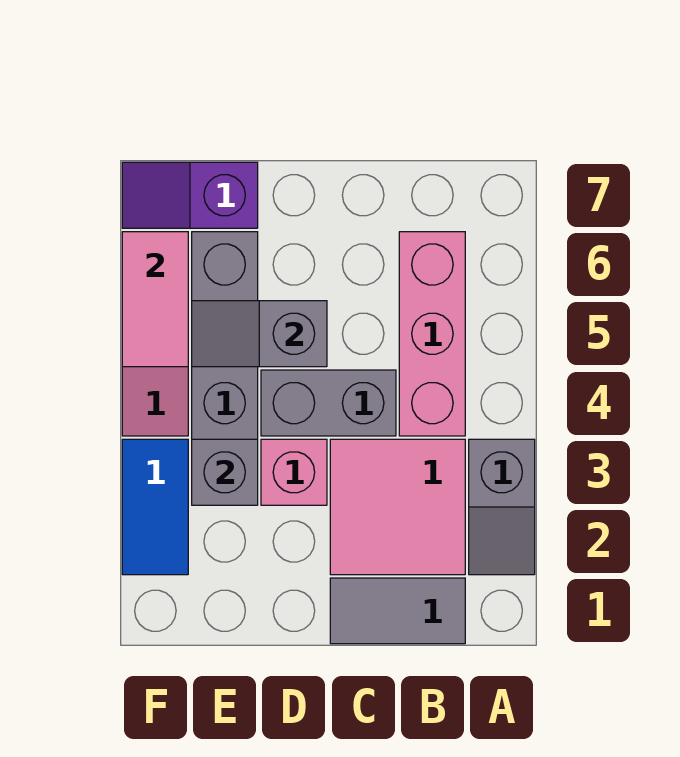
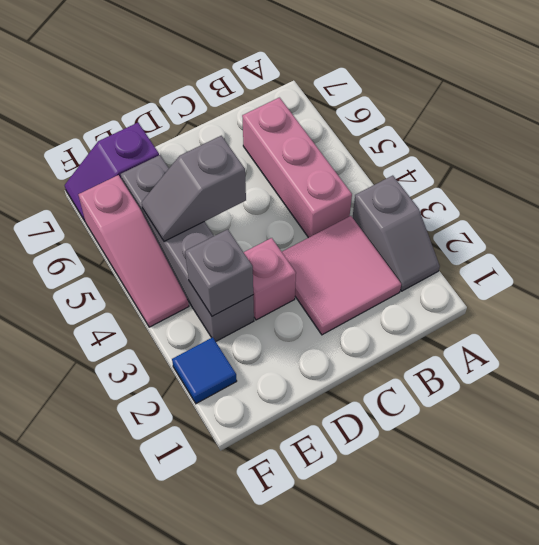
grey tile B1:C1 level 1 -> none
grey brick C4:D4 level 1 -> none
blue tile F2:F3 level 1 -> blue tile F2 level 1
pink tile F5:F6 level 2 -> none

